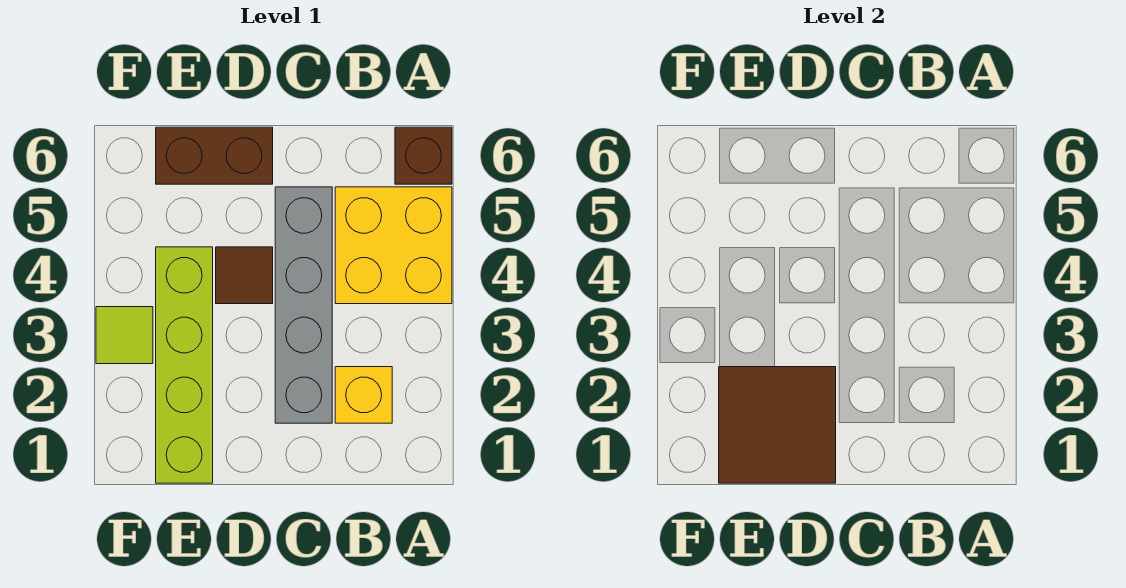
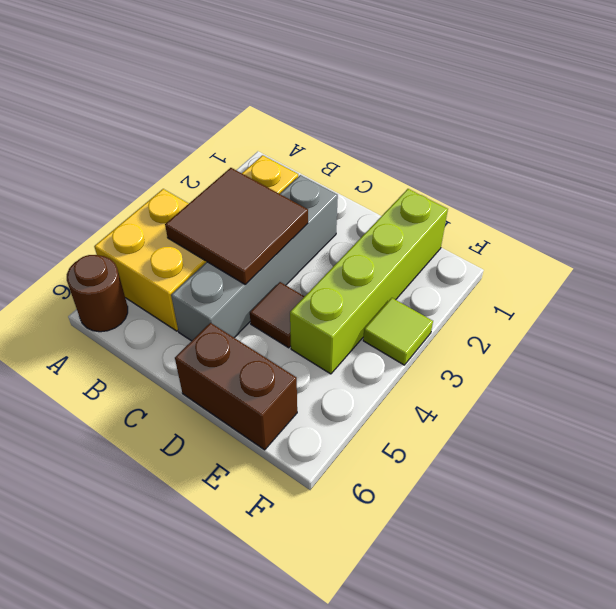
brown brick A6 level 1 -> brown round brick A6 level 1
brown tile D1:E2 level 2 -> brown tile B3:C4 level 2

